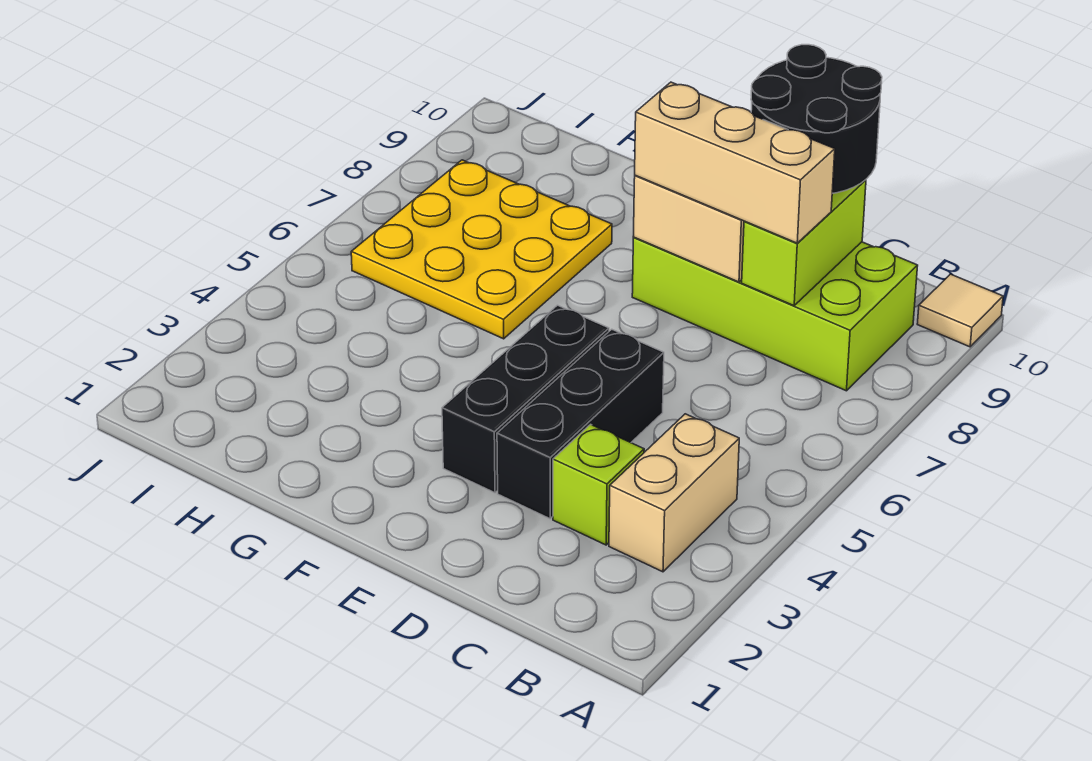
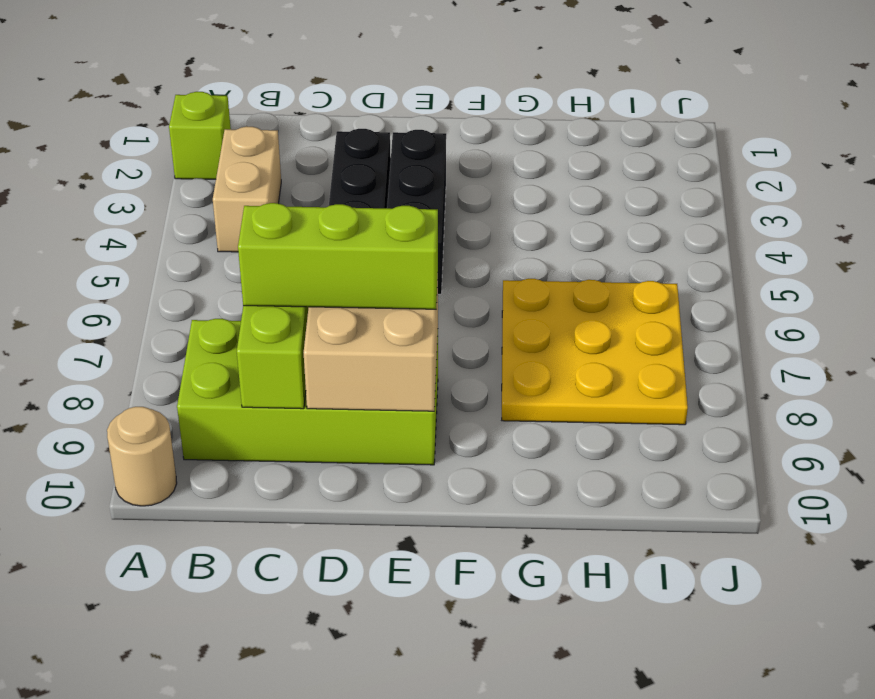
tan tile A10 level 1 -> tan round brick A10 level 1
lime brick C3 level 1 -> lime brick A2 level 1
tan brick C8:E8 level 3 -> lime brick C8:E8 level 3
black round brick C9:D10 level 3 -> none

